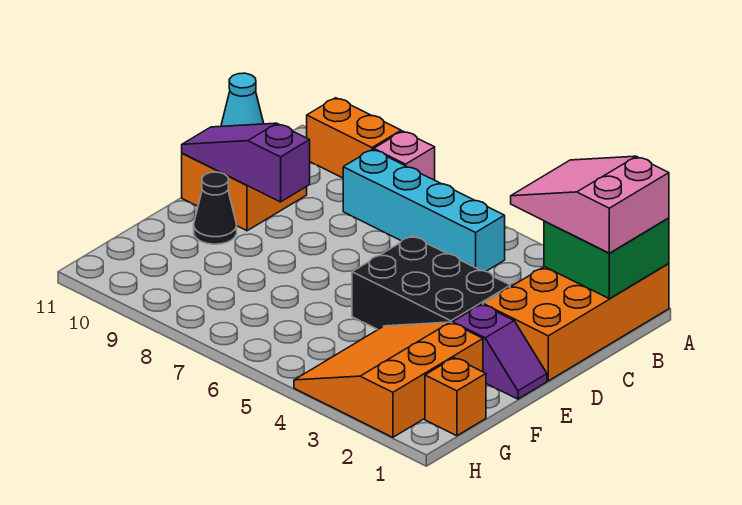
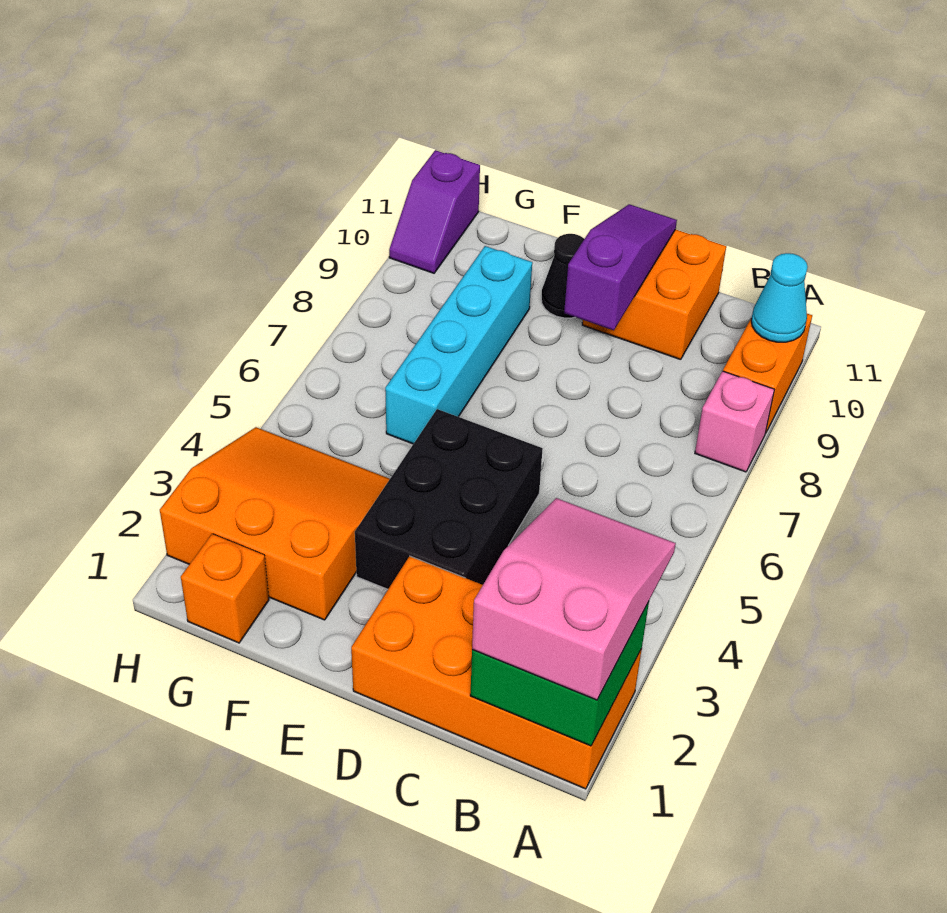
cyan brick B5:B8 level 1 -> cyan brick F6:F9 level 1
cyan cone C11 level 2 -> cyan cone A10 level 2
purple slope E1:E2 level 1 top 2 -> purple slope H10:H11 level 1 top 11

